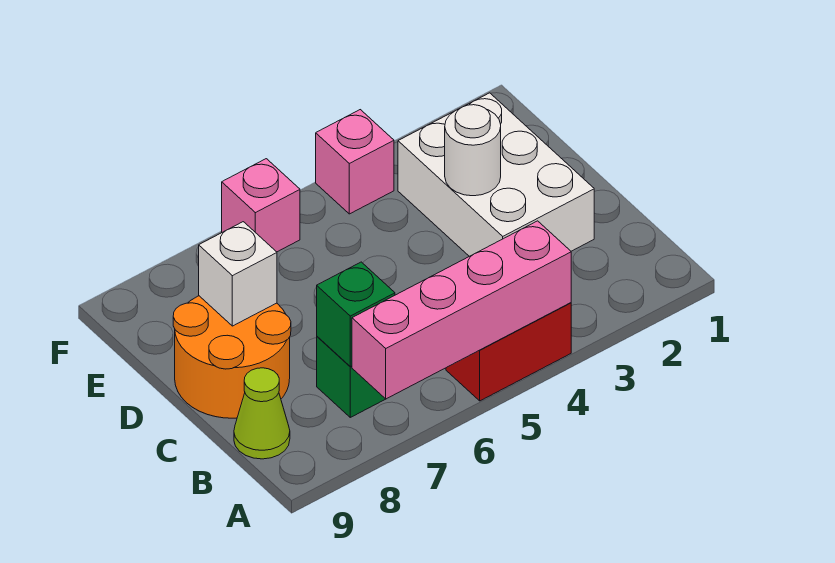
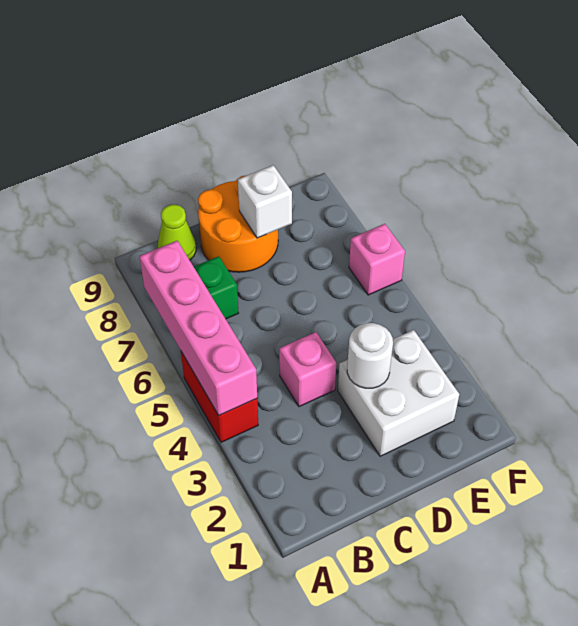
green brick B7 level 2 -> none
white brick C2:E3 level 1 -> white brick D2:E3 level 1
pink brick F4 level 1 -> pink brick C4 level 1

